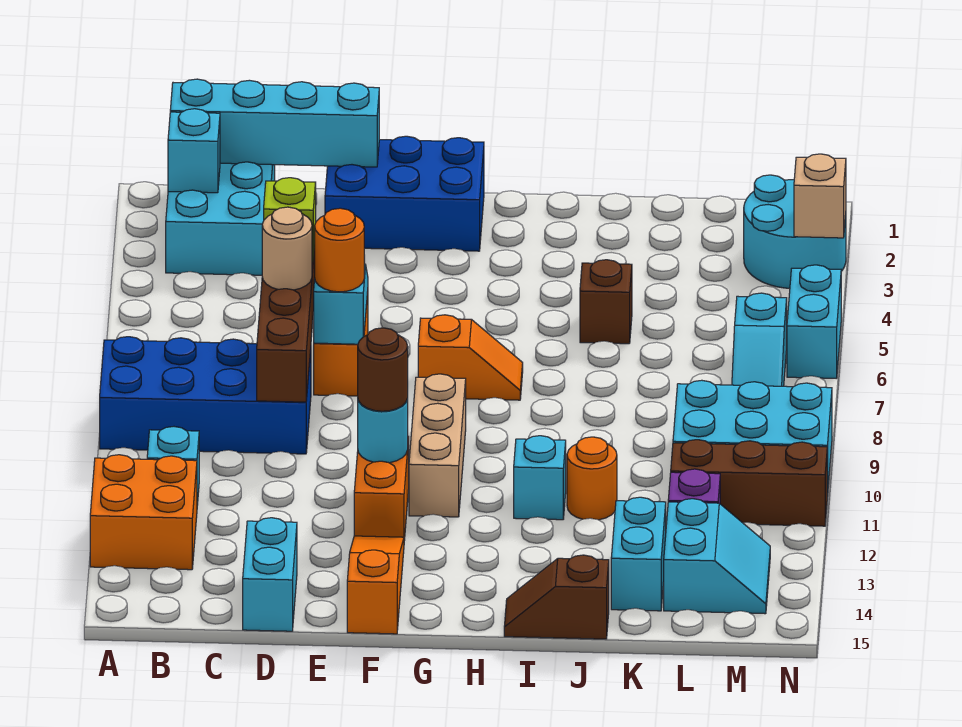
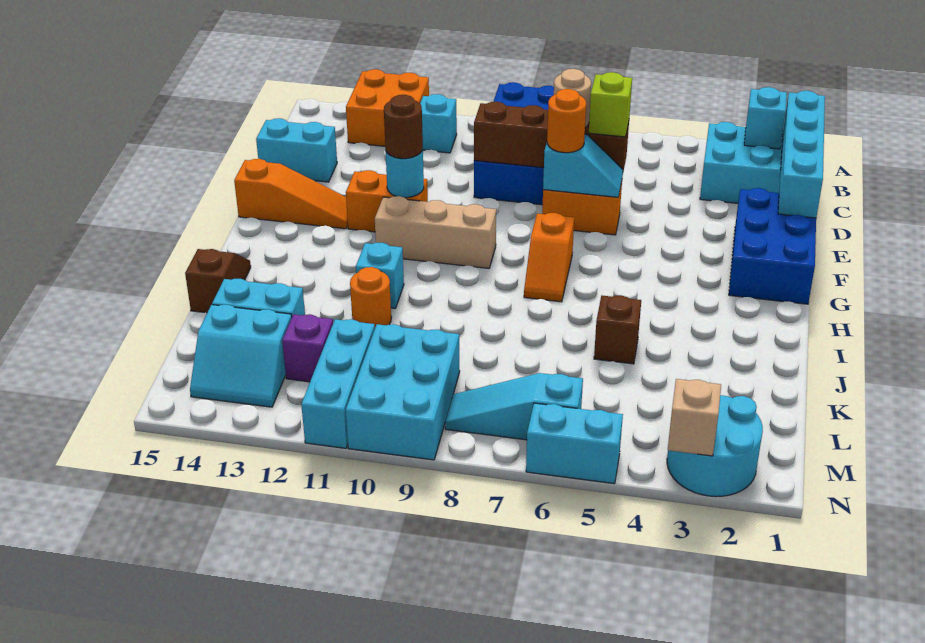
brown brick L11:N11 level 1 -> cyan brick L11:N11 level 1

